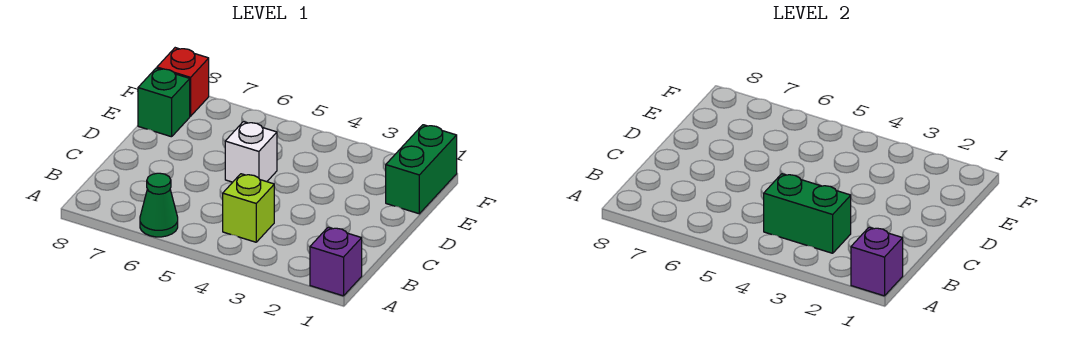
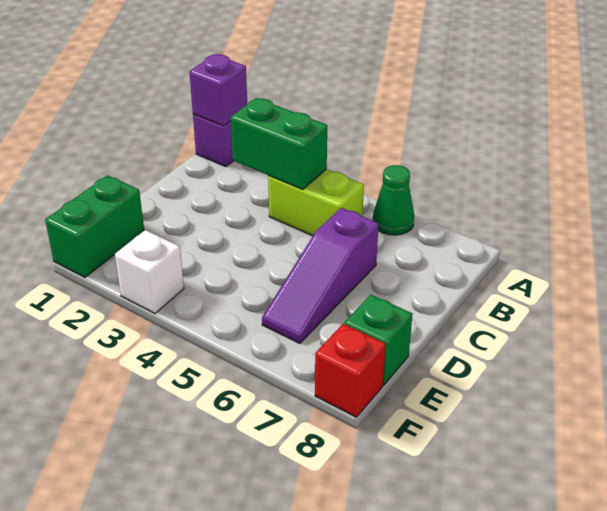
lime brick B4 level 1 -> lime brick B4:B5 level 1
none -> purple slope C6:E6 level 1 top C
white brick D5 level 1 -> white brick F3 level 1

